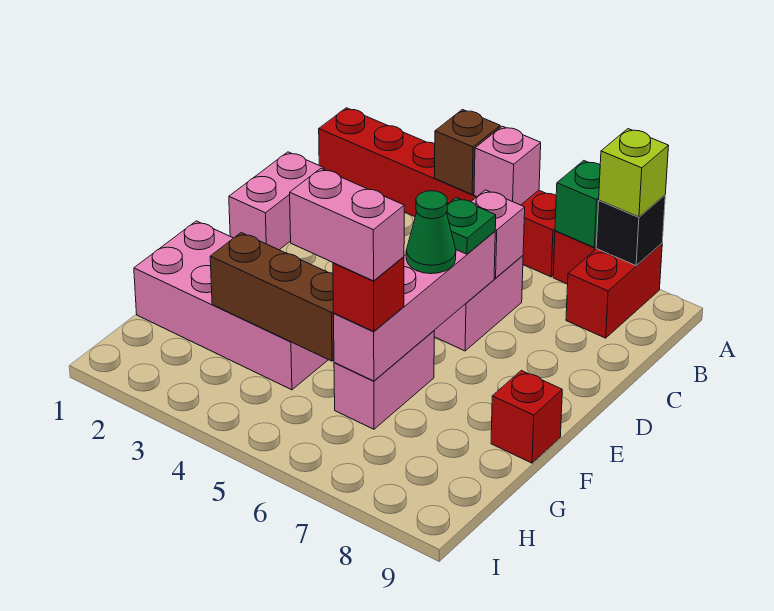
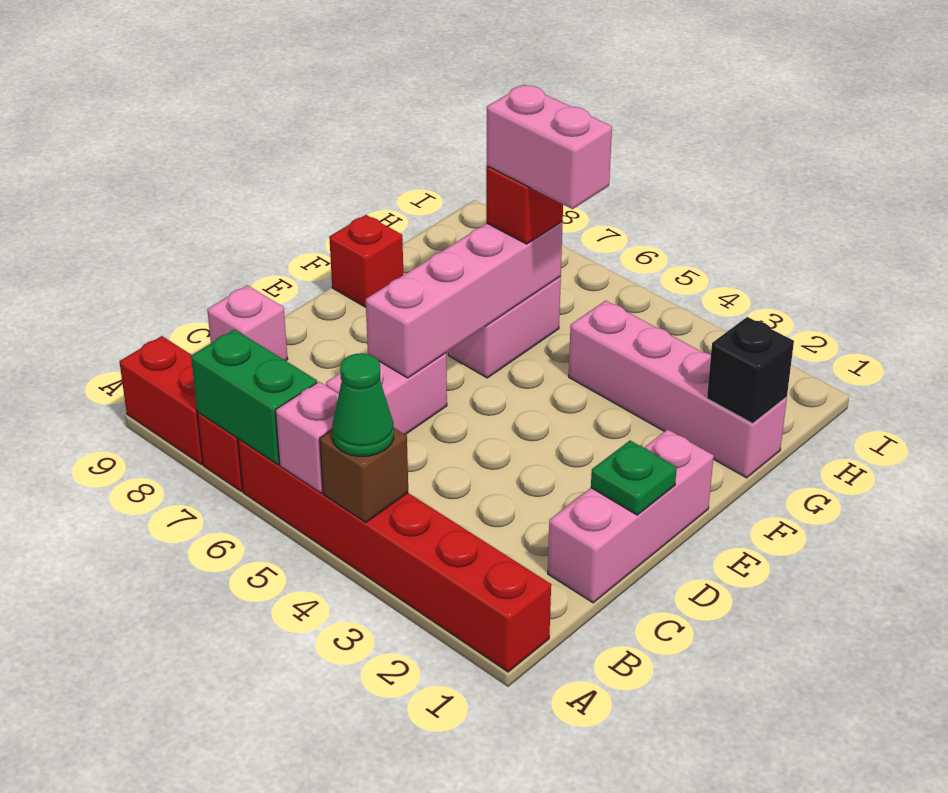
green brick A7 level 2 -> green brick A6:A7 level 2
red brick A8:B8 level 1 -> red brick A8:A9 level 1
black brick A8 level 2 -> black brick G1 level 2
lime brick A8 level 3 -> none
pink brick C1:D1 level 1 -> pink brick C1:E1 level 1
pink brick C6 level 2 -> pink brick C9 level 1
green plate D6 level 3 -> green plate D1 level 2
green cone E6 level 3 -> green cone A4 level 3
pink brick F1:G4 level 1 -> pink brick G1:G4 level 1
brown brick G3:G5 level 2 -> none

